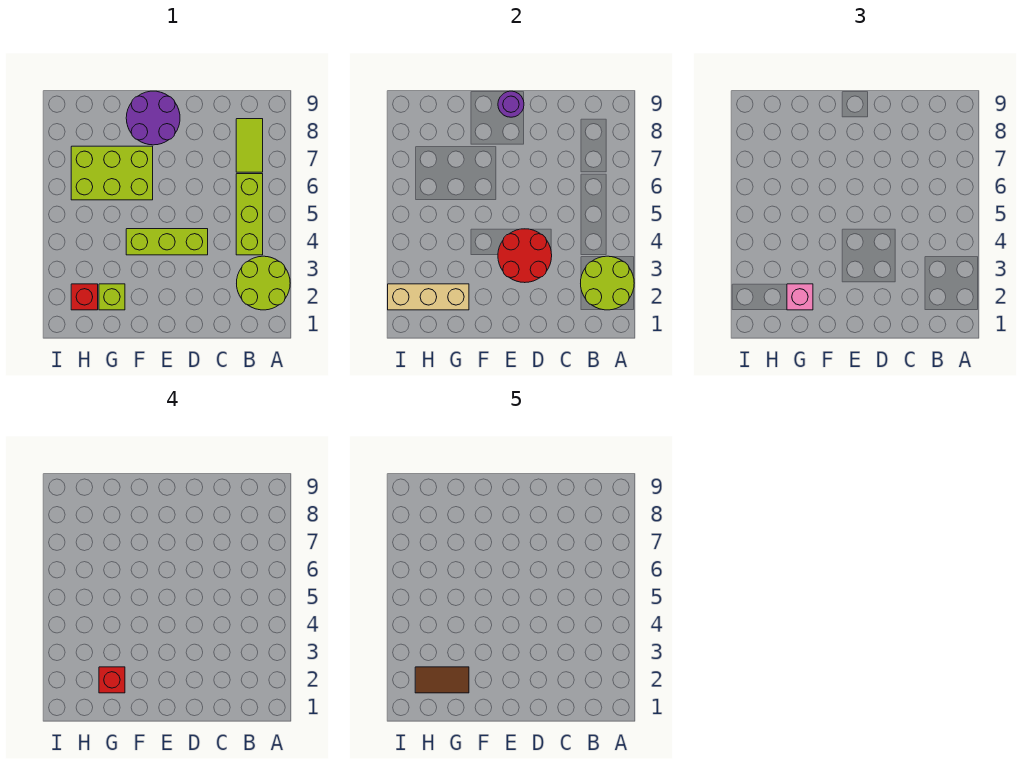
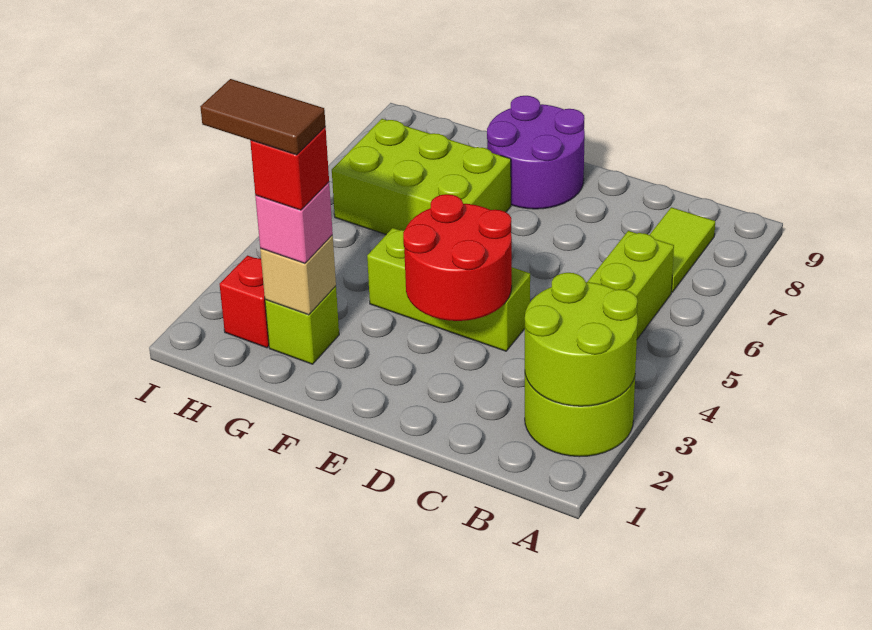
purple round brick E9 level 2 -> none
tan brick G2:I2 level 2 -> tan brick G2 level 2

